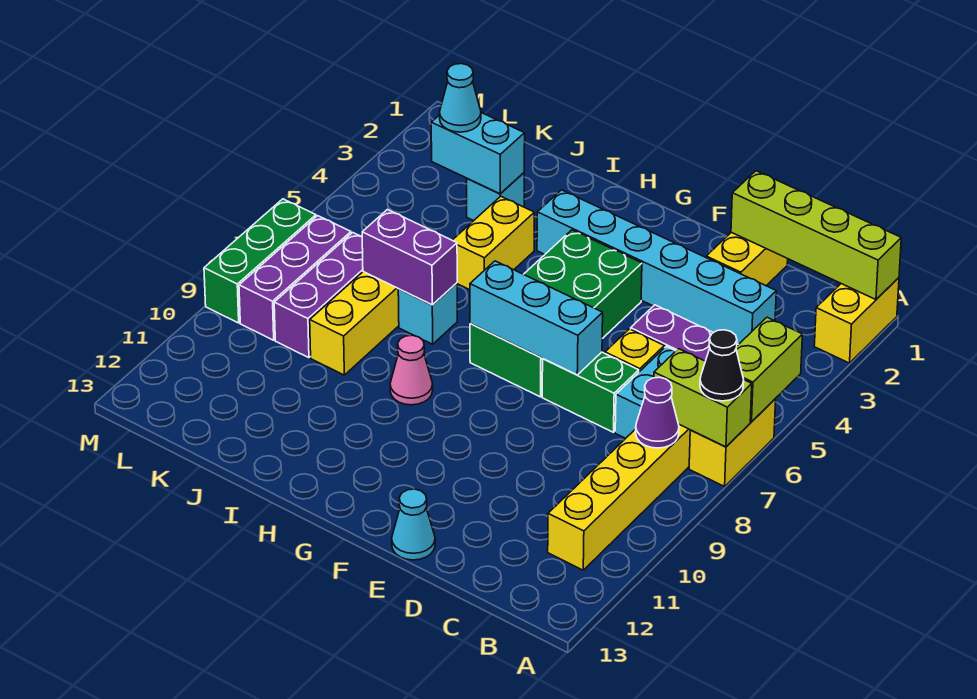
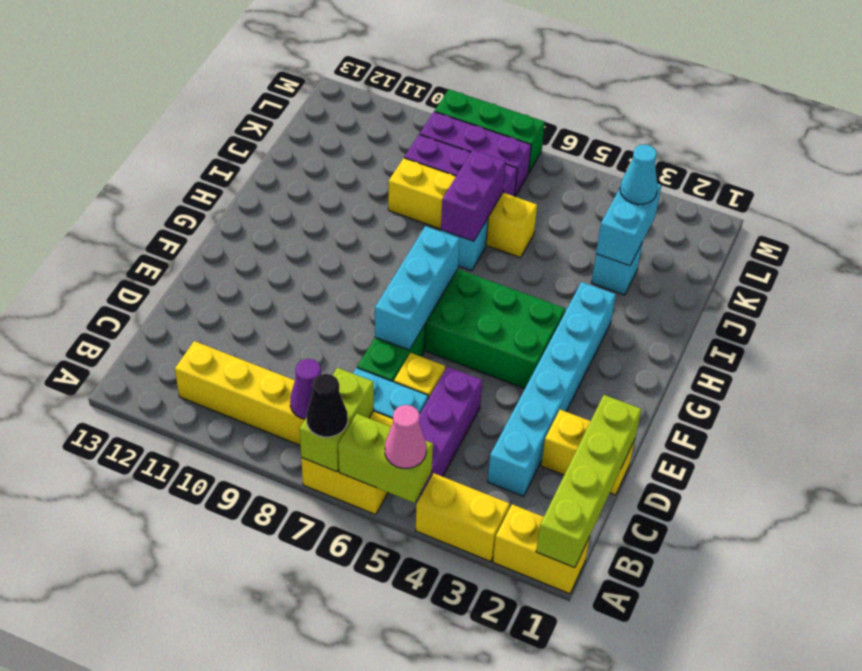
cyan cone E13 level 1 -> none
pink cone H9 level 1 -> pink cone A5 level 3
yellow brick I4:I5 level 1 -> yellow brick A3:A4 level 1

